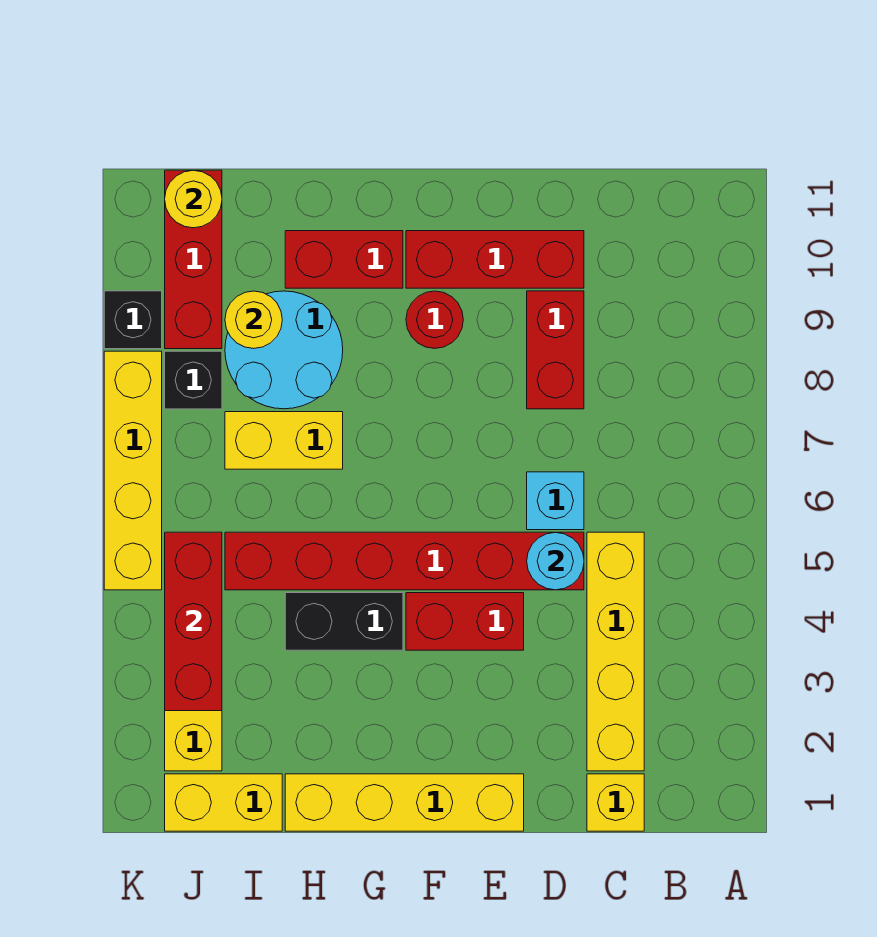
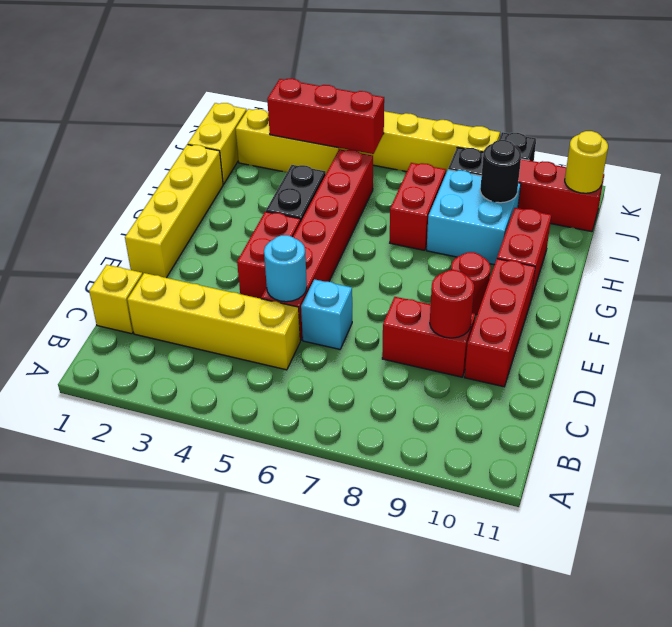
none -> red round brick D9 level 2
yellow brick H7:I7 level 1 -> red brick H7:I7 level 1
cyan round brick H8:I9 level 1 -> cyan brick H8:I9 level 1
yellow round brick I9 level 2 -> black round brick I9 level 2

